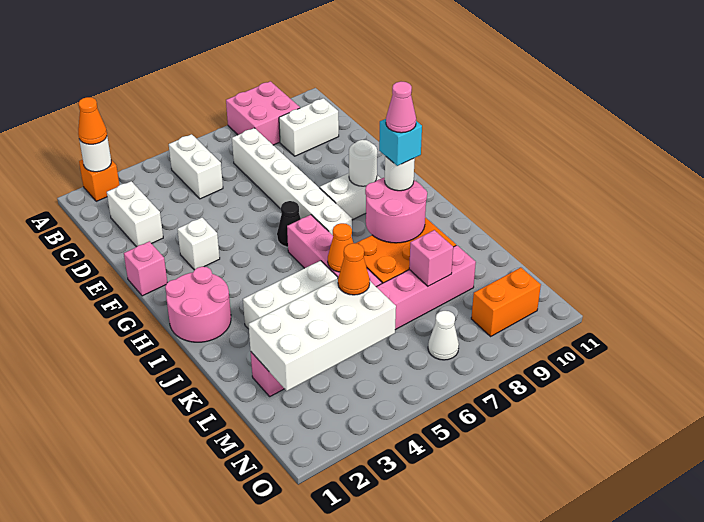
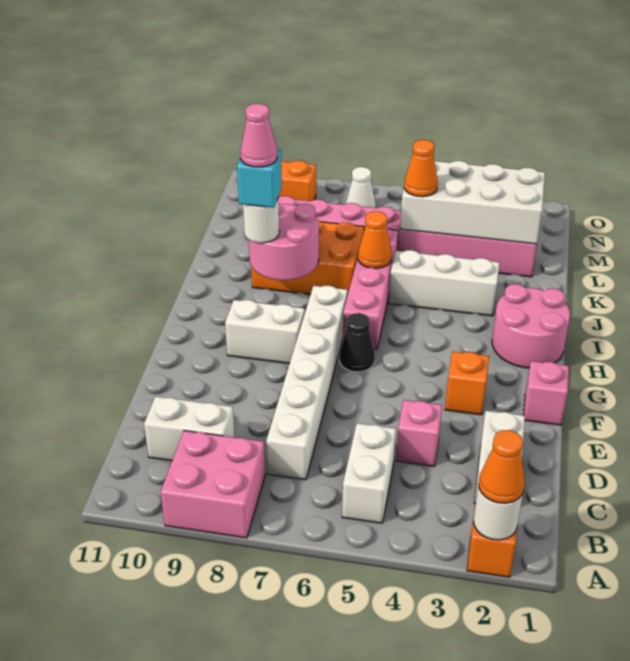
white brick F3 level 1 -> orange brick F3 level 1
white round brick G9 level 2 -> none
pink brick L8 level 2 -> pink brick D4 level 1

